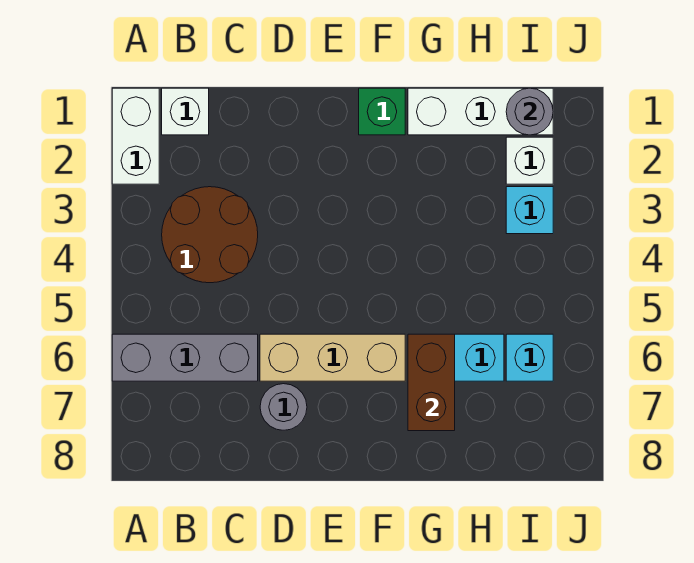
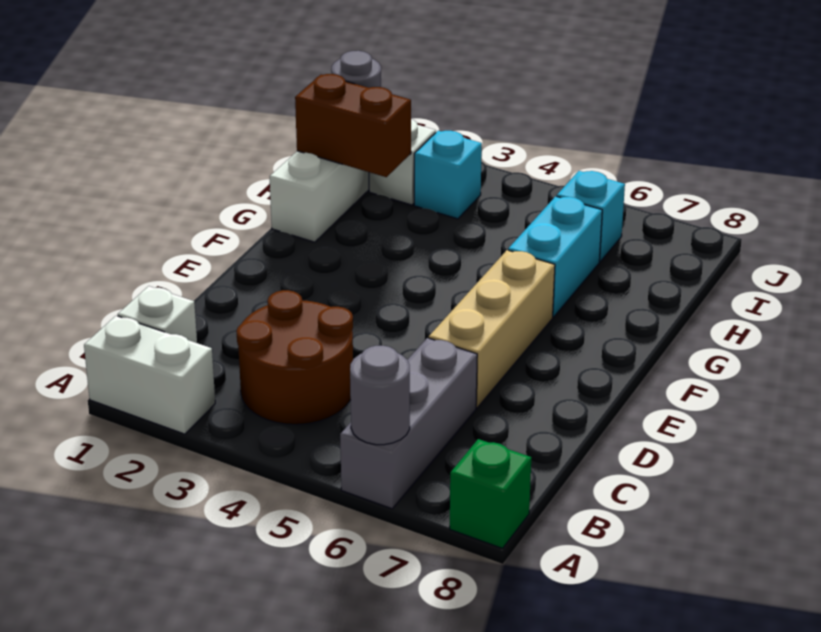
grey round brick D7 level 1 -> grey round brick A6 level 2
green brick F1 level 1 -> green brick A8 level 1
brown brick G6:G7 level 2 -> brown brick H1:H2 level 2

